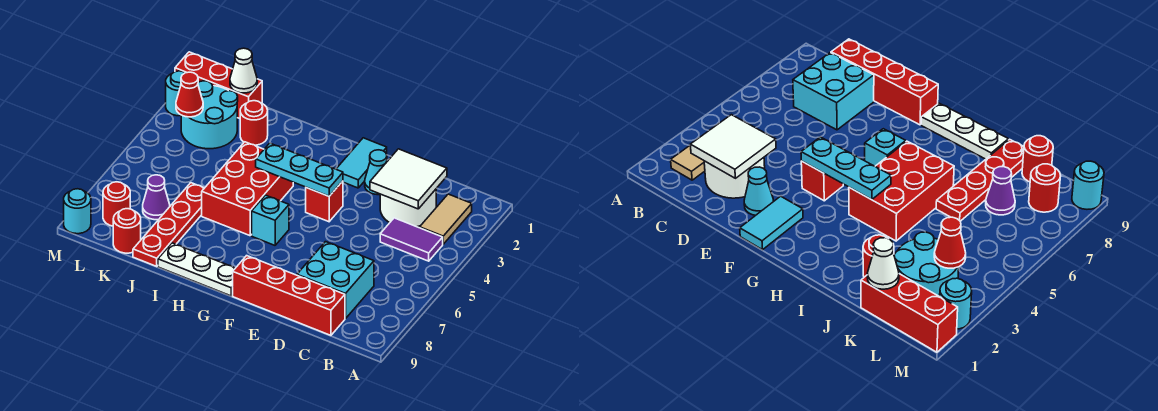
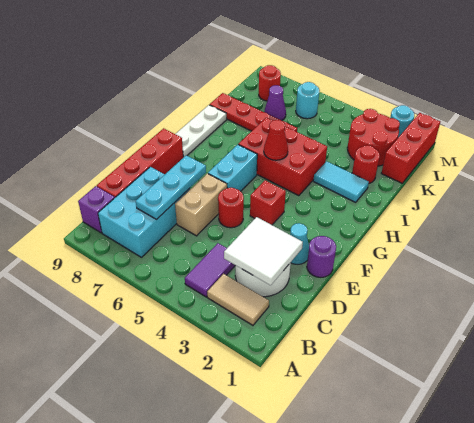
none -> purple brick B9 level 1
cyan brick C7:D8 level 1 -> cyan brick B7:D8 level 1
none -> tan brick D6:E6 level 1
none -> purple round brick E1 level 1
cyan tile F1:F2 level 1 -> cyan tile I2:I3 level 1
cyan plate F4:H4 level 2 -> cyan plate C7:E7 level 2
cyan brick G6 level 1 -> cyan brick F6:G6 level 1
white cone K1 level 2 -> none
cyan round brick K2:L3 level 1 -> red round brick K2:L3 level 1
red round brick K9 level 1 -> red round brick E5 level 1
red cone L3 level 2 -> red cone H5 level 2
cyan round brick M9 level 1 -> cyan round brick L6 level 1

